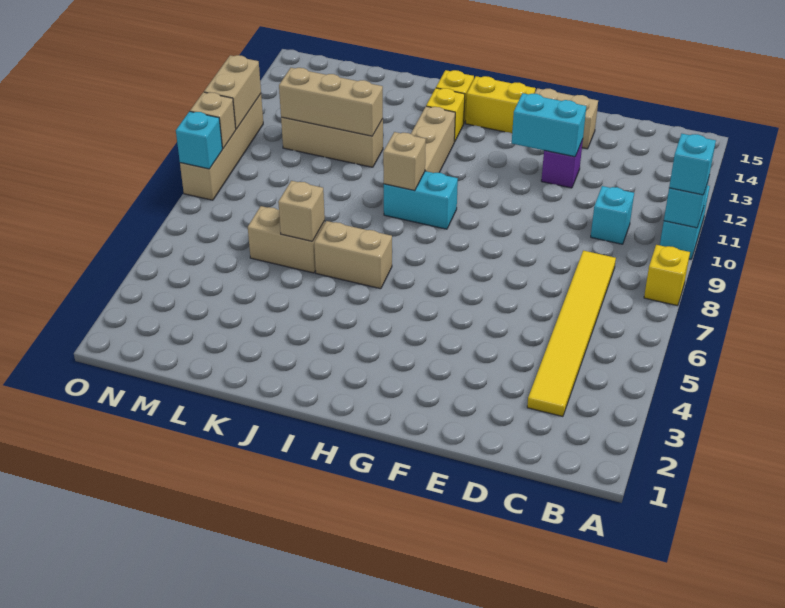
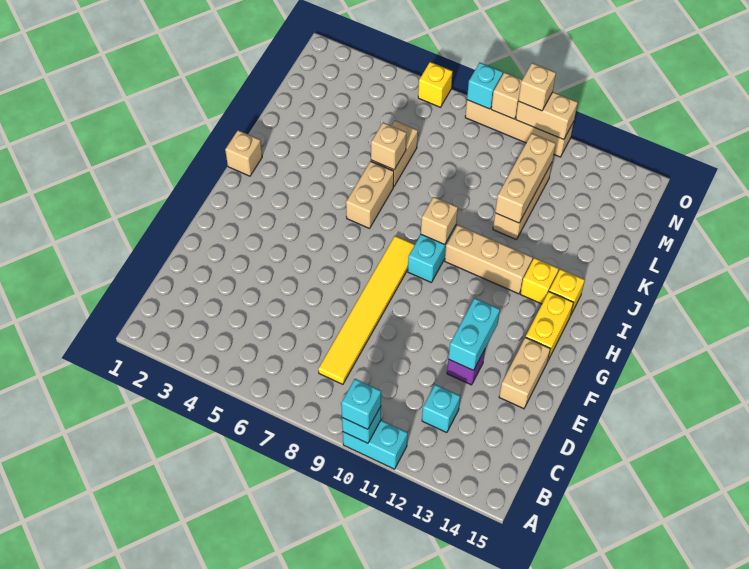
yellow brick A8 level 1 -> yellow brick O6 level 1
yellow tile C3:C8 level 1 -> yellow tile C8:H8 level 1
cyan brick C10 level 1 -> cyan brick C12 level 1
none -> tan brick I1 level 1
none -> tan brick O10 level 3

